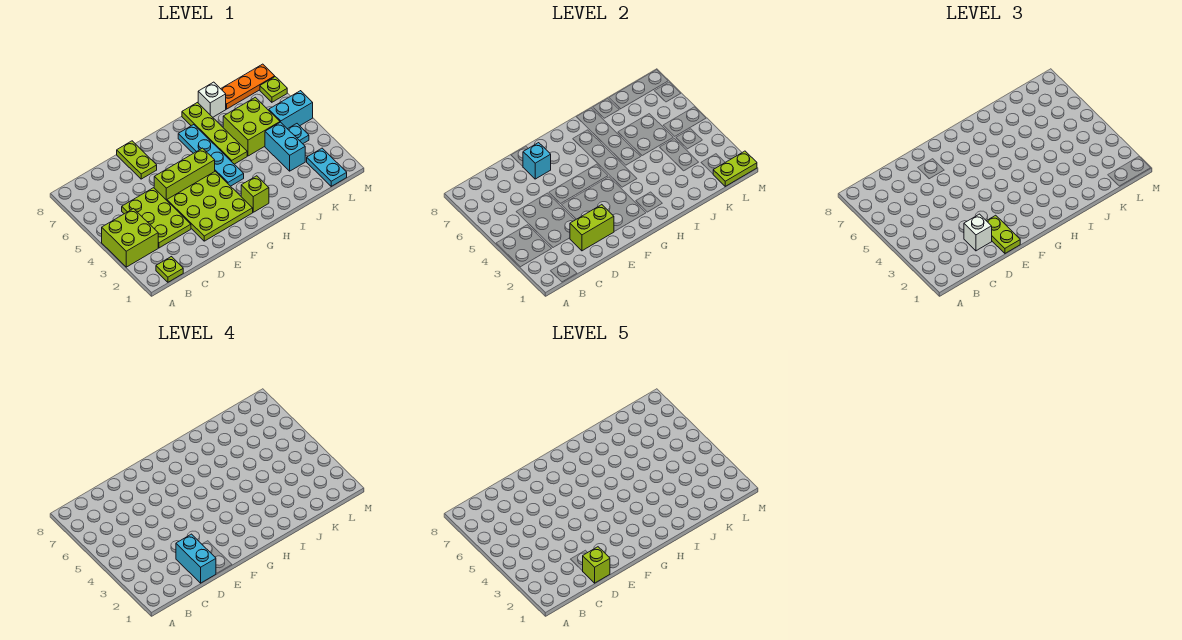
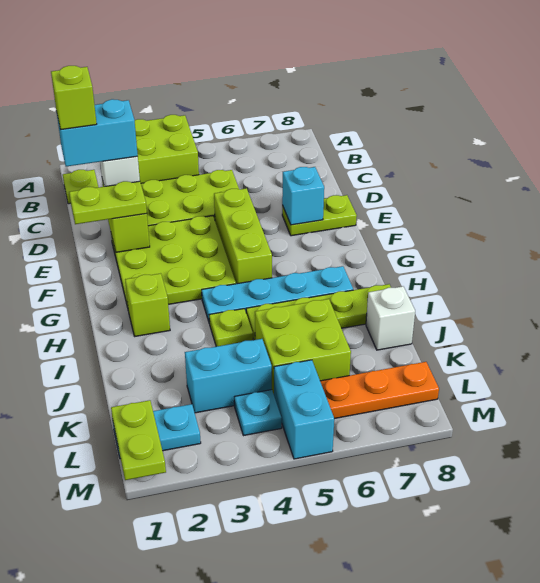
orange plate K8:M8 level 1 -> orange plate L6:L8 level 1
lime plate M7 level 1 -> lime plate I4 level 1

